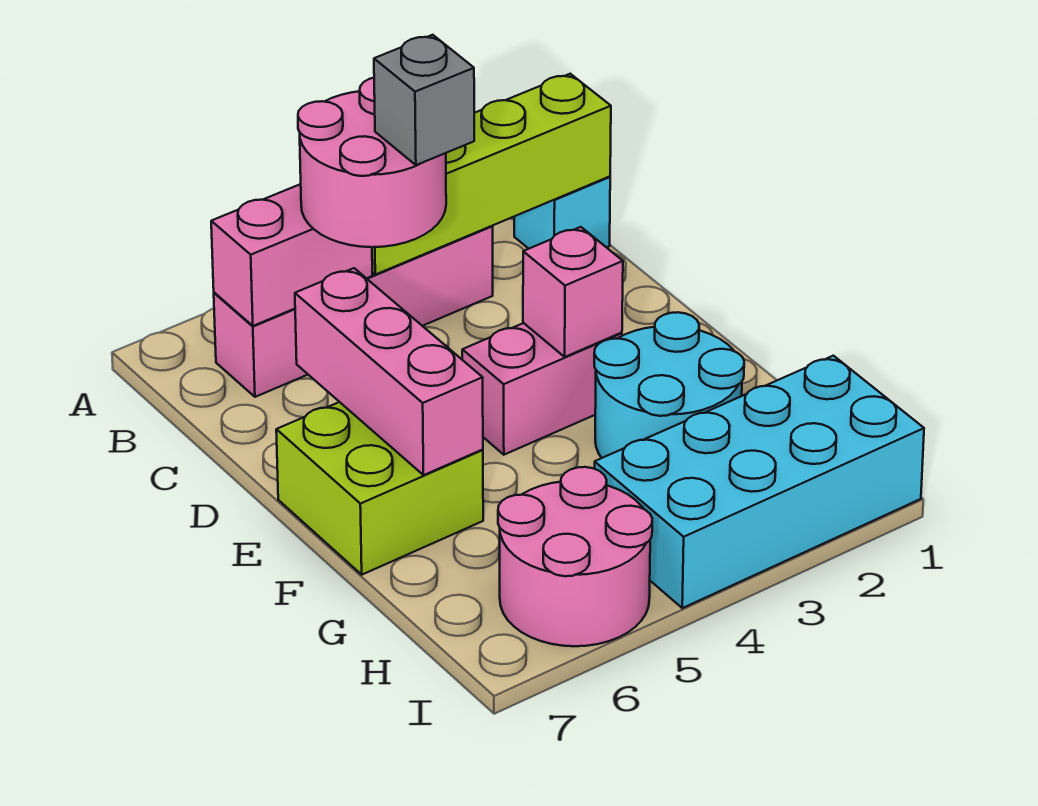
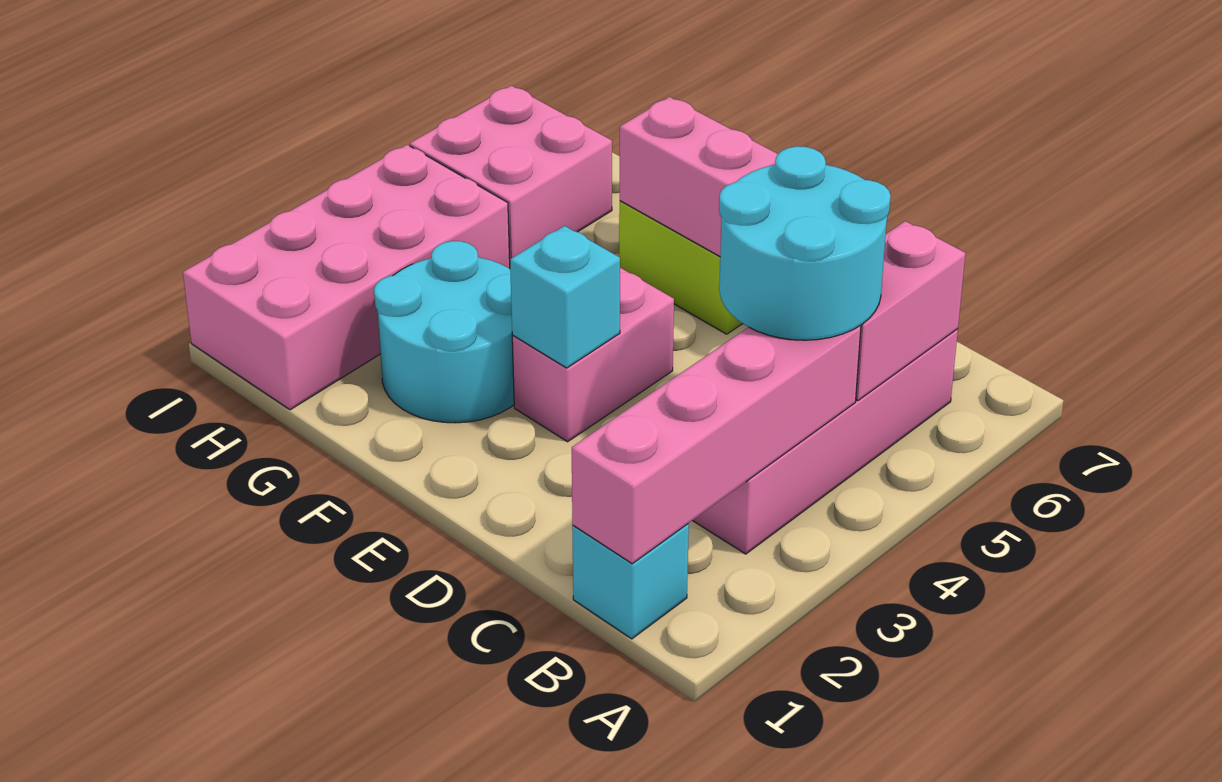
lime brick B1:B4 level 2 -> pink brick B1:B4 level 2
pink round brick B4:C5 level 3 -> cyan round brick B4:C5 level 3
grey brick C4 level 4 -> none
pink brick E3 level 2 -> cyan brick E3 level 2
cyan brick H1:I4 level 1 -> pink brick H1:I4 level 1
pink round brick H5:I6 level 1 -> pink brick H5:I6 level 1

